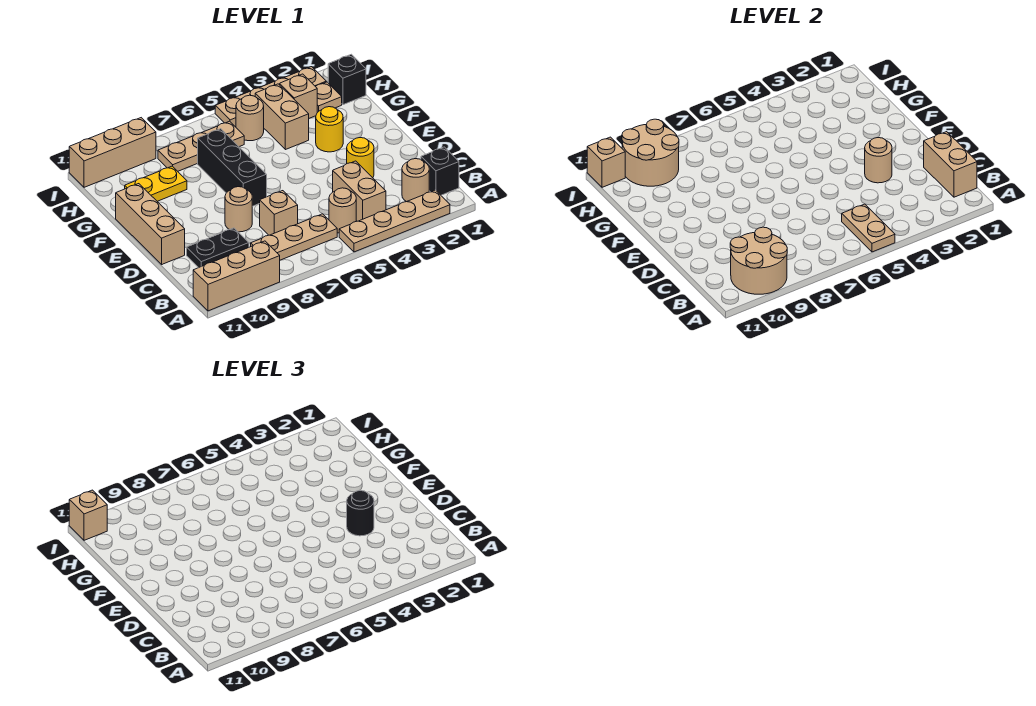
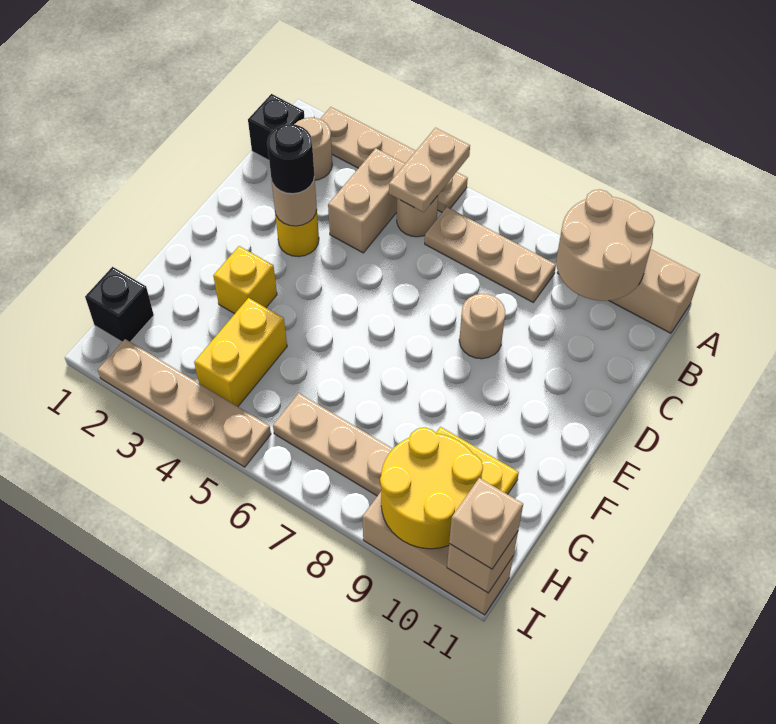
tan brick B1:C1 level 2 -> none
tan brick C7 level 1 -> none
black plate C9:C10 level 1 -> none
tan brick D11:F11 level 1 -> none
black brick E7:G7 level 1 -> none
yellow round brick F3 level 1 -> yellow brick F3 level 1
tan brick G4:H4 level 1 -> yellow brick G4:H4 level 1
tan plate H2 level 1 -> none
tan brick H3 level 1 -> none
tan round brick H5 level 1 -> none
tan round brick H9:I10 level 2 -> yellow round brick H9:I10 level 2

